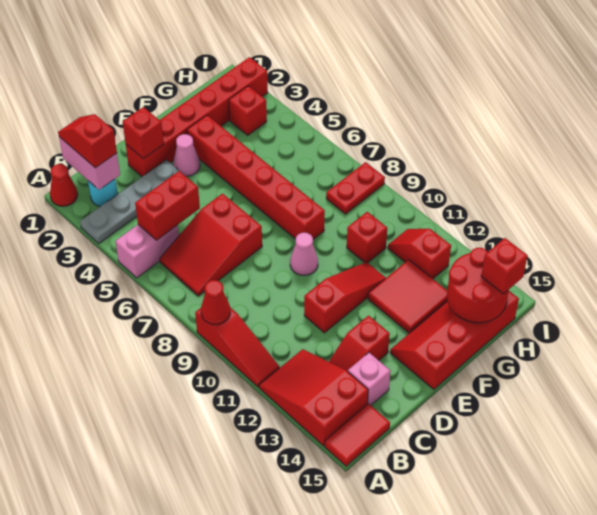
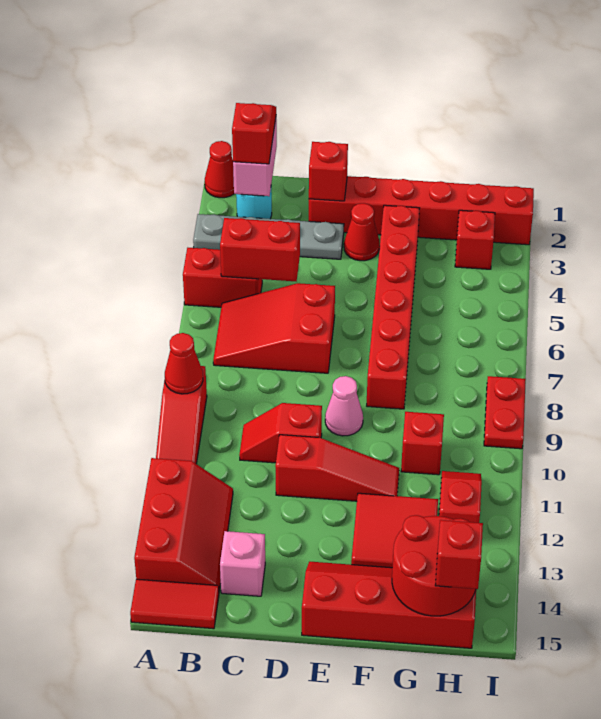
pink brick A5:B5 level 1 -> red brick A5:B5 level 1
red slope A12:B14 level 1 top 14 -> red slope A12:B14 level 1 top A
red slope C13:D13 level 1 top D -> red slope C10:D10 level 1 top D
pink cone E3 level 1 -> red cone E3 level 1
red plate H8:I8 level 1 -> red plate I8:I9 level 1

